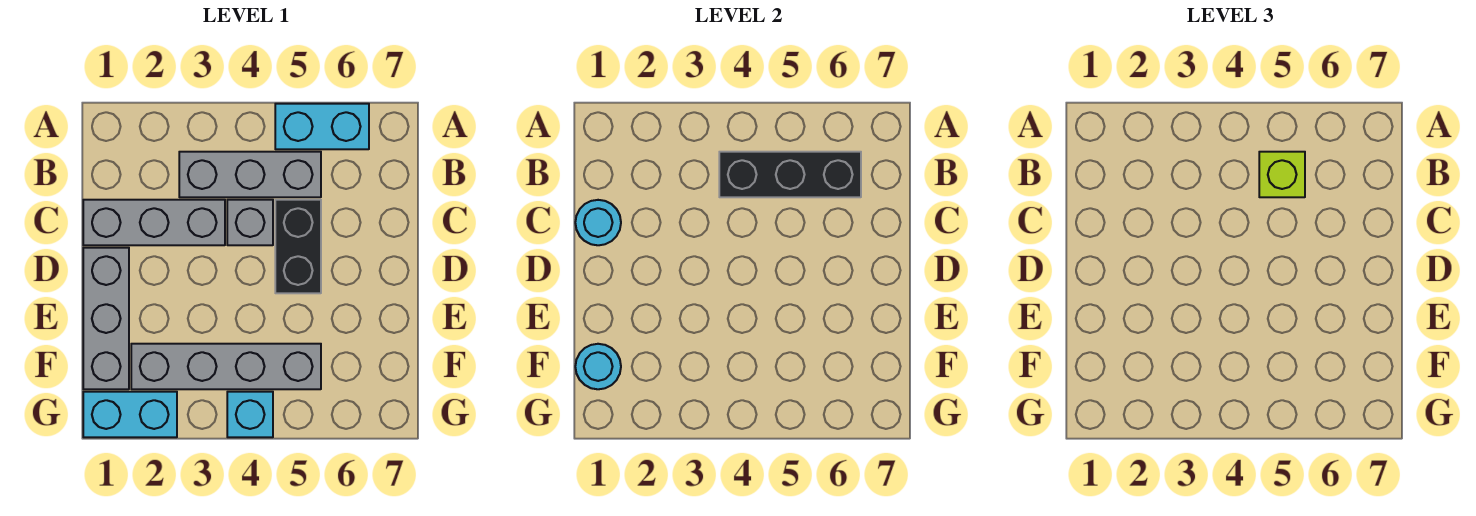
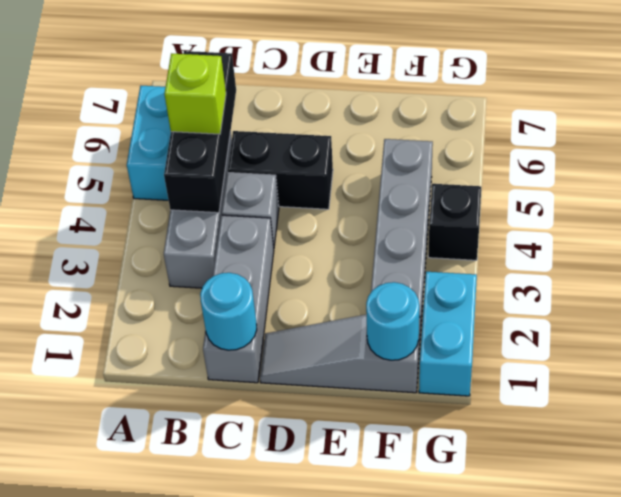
grey brick D1:F1 level 1 -> grey slope D1:F1 level 1 top F
cyan brick G4 level 1 -> black brick G4 level 1

